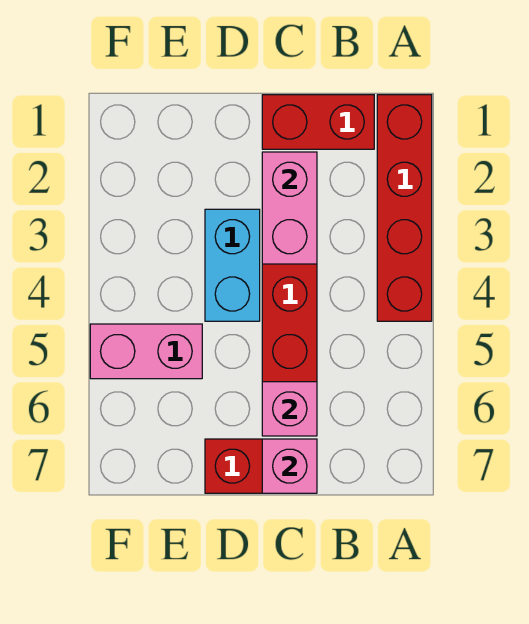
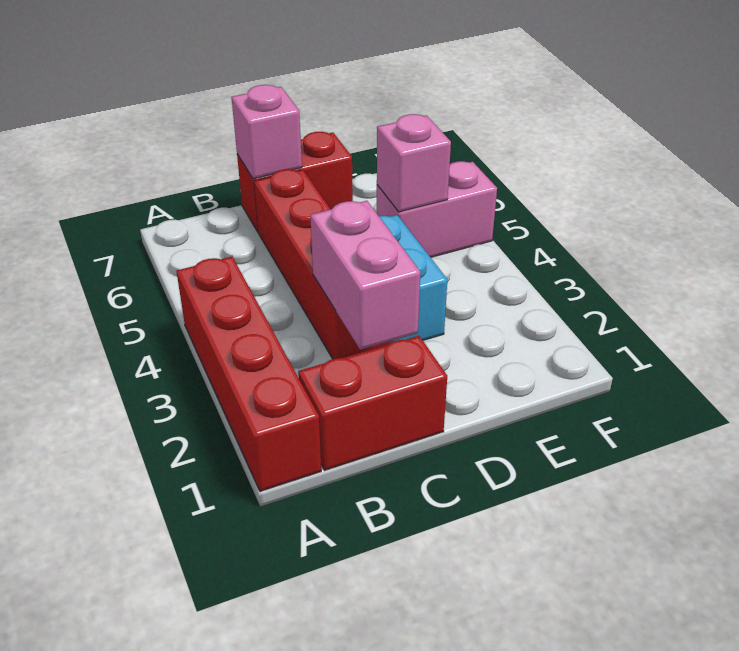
pink brick C6 level 2 -> pink brick E5 level 2

